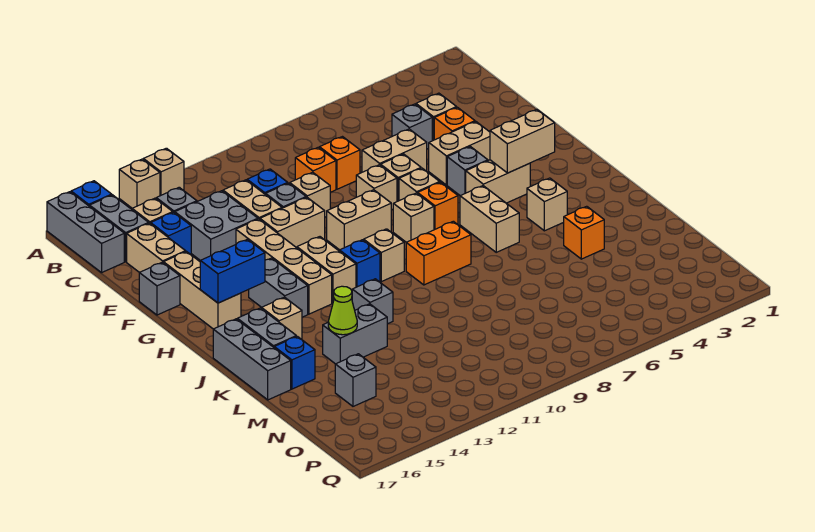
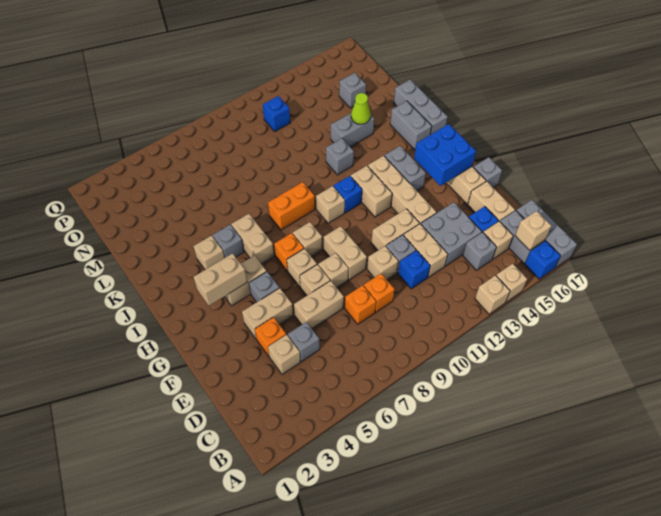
tan brick G9:G10 level 1 -> tan brick F9:G9 level 1
blue brick H15:H16 level 2 -> blue brick G15:H16 level 2
none -> grey brick J5 level 1
tan brick J15 level 1 -> tan brick B16 level 2
orange brick L4 level 1 -> none
blue brick L16 level 1 -> blue brick O11 level 1

